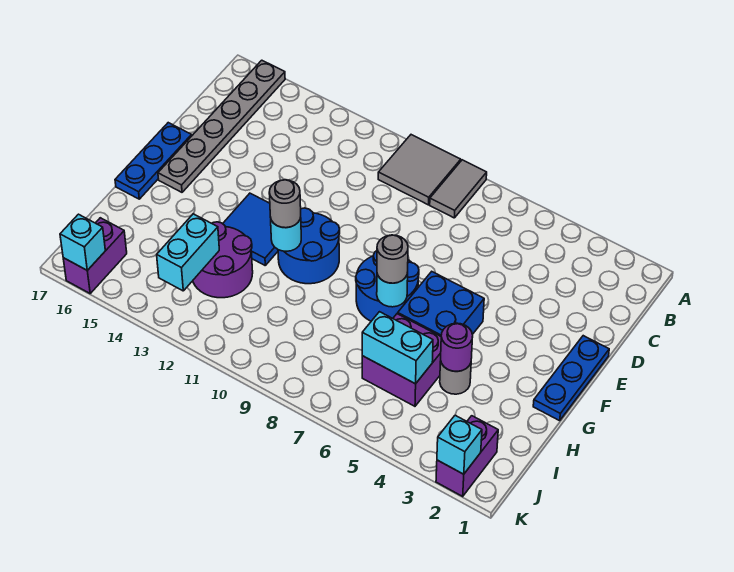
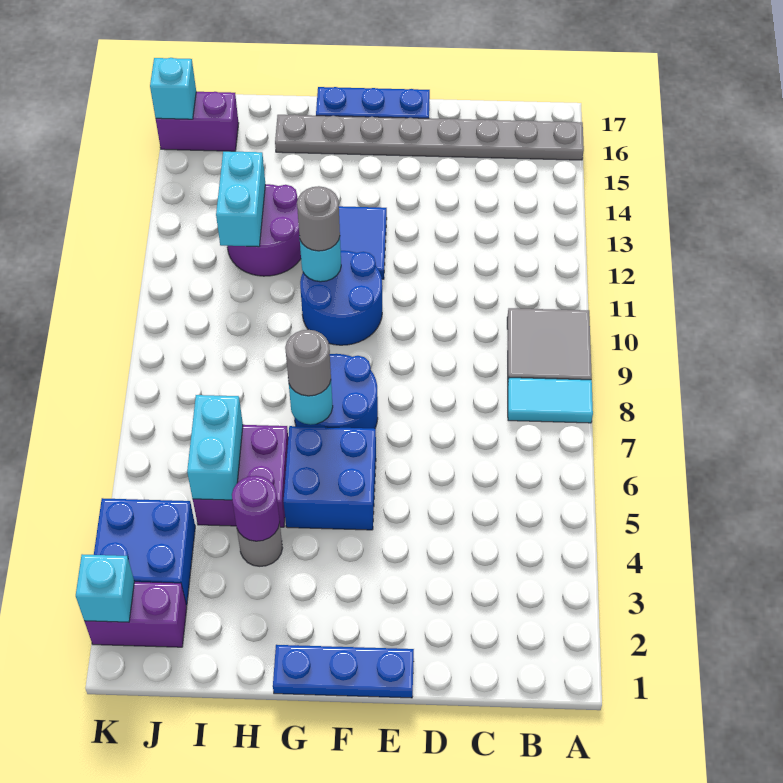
grey tile A8:B8 level 1 -> cyan tile A8:B8 level 1
grey plate A16:F16 level 1 -> grey plate A16:H16 level 1
cyan brick I13:J13 level 2 -> cyan brick I12:I13 level 2
none -> blue brick J3:K4 level 1

